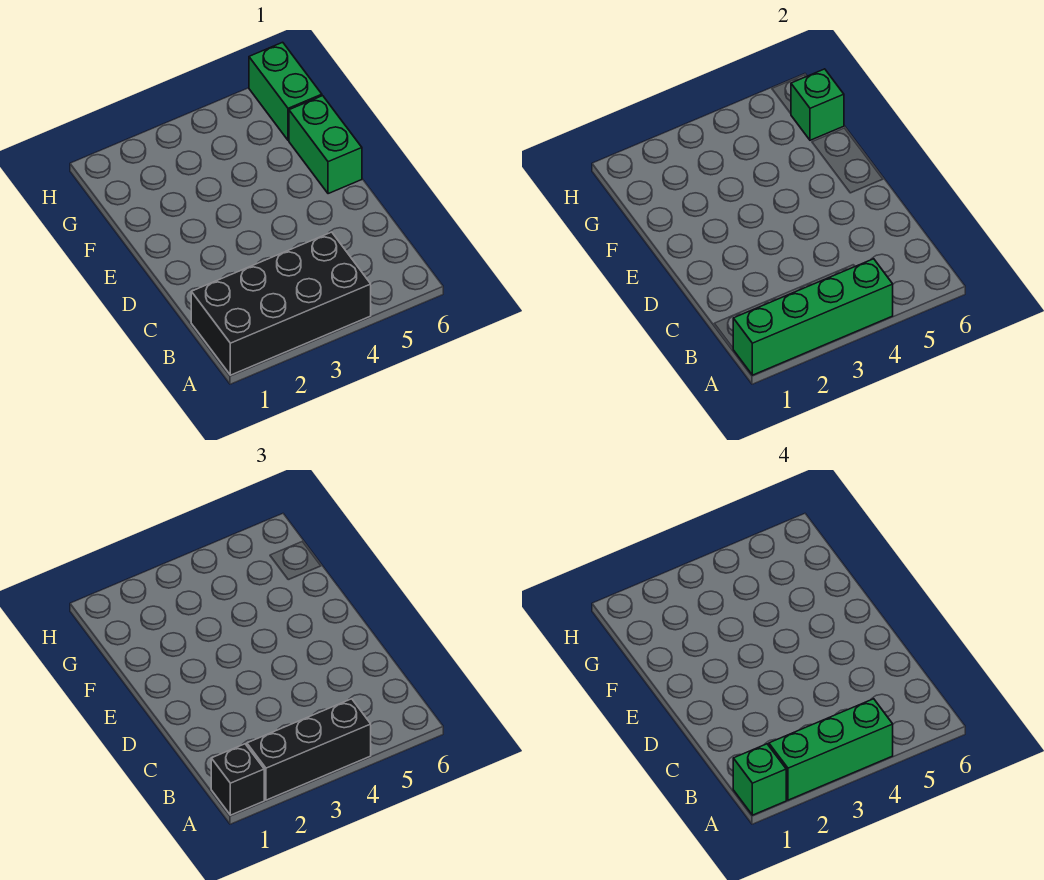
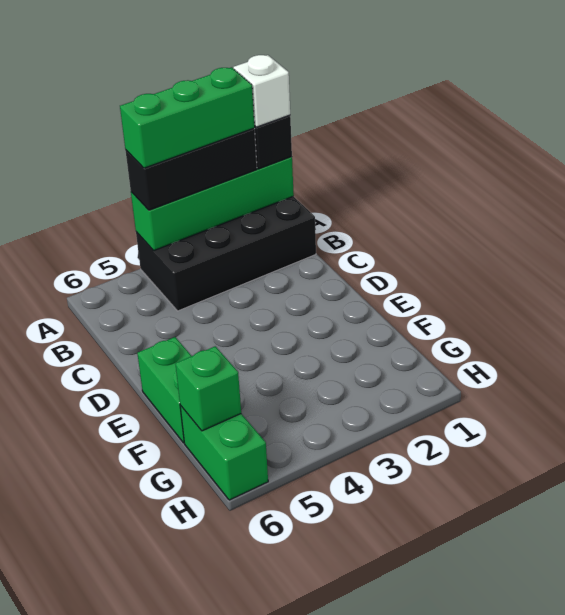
green brick A1 level 4 -> white brick A1 level 4

